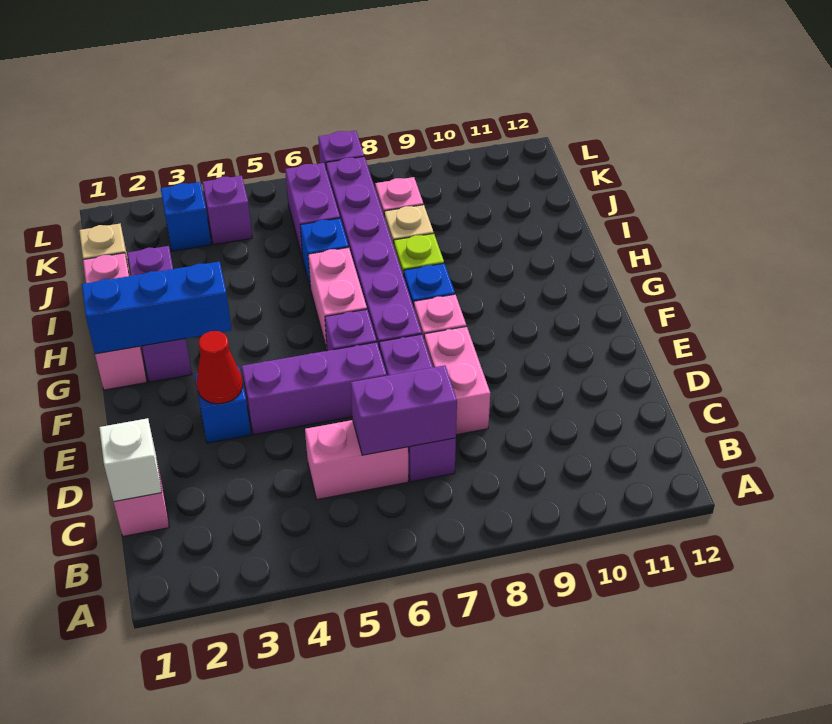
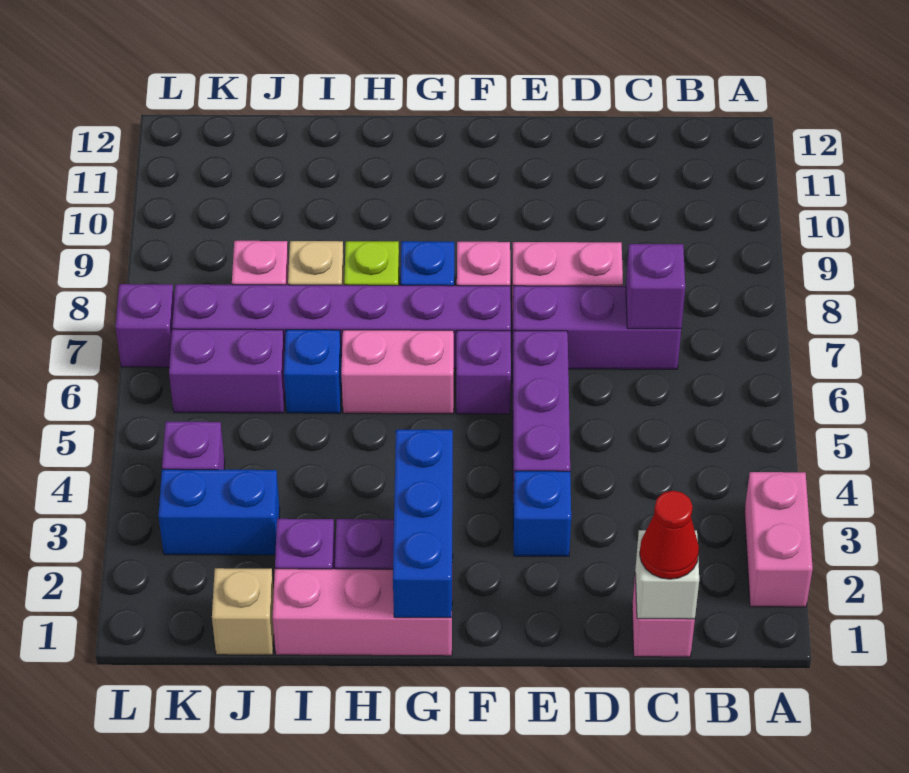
pink brick C5:C6 level 1 -> pink brick A2:A3 level 1
purple brick C6:C7 level 2 -> purple brick C7 level 2
red cone E3 level 2 -> red cone C1 level 3
blue brick K3 level 1 -> blue brick J3:K3 level 1

